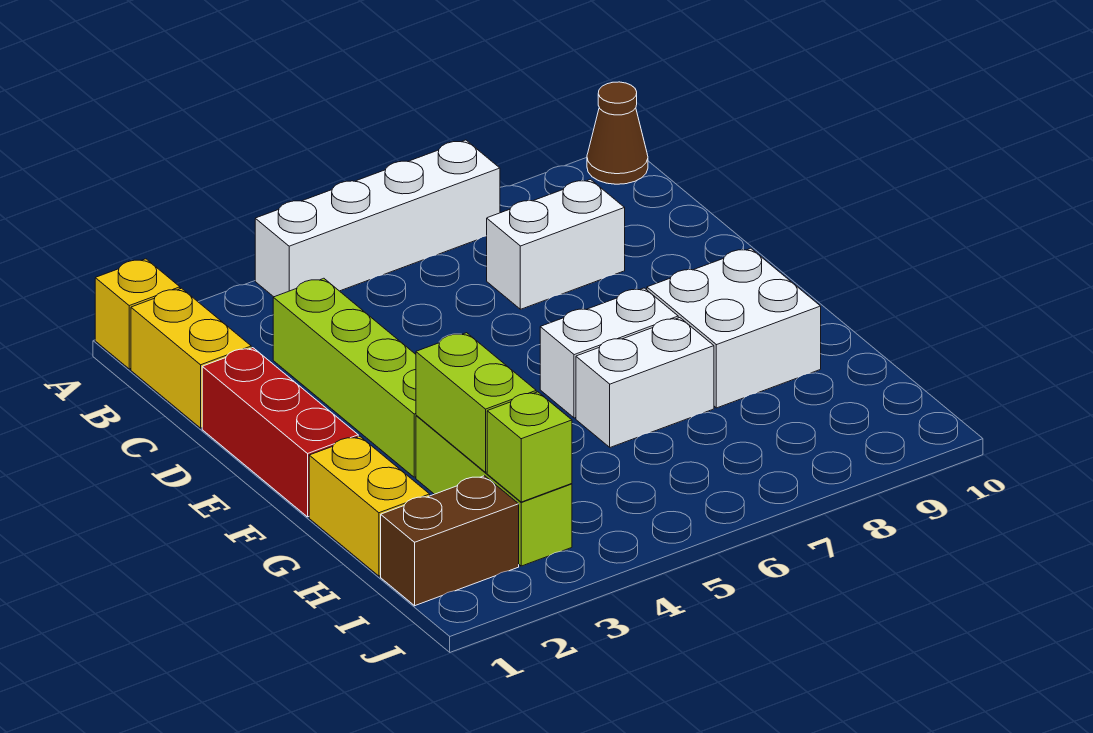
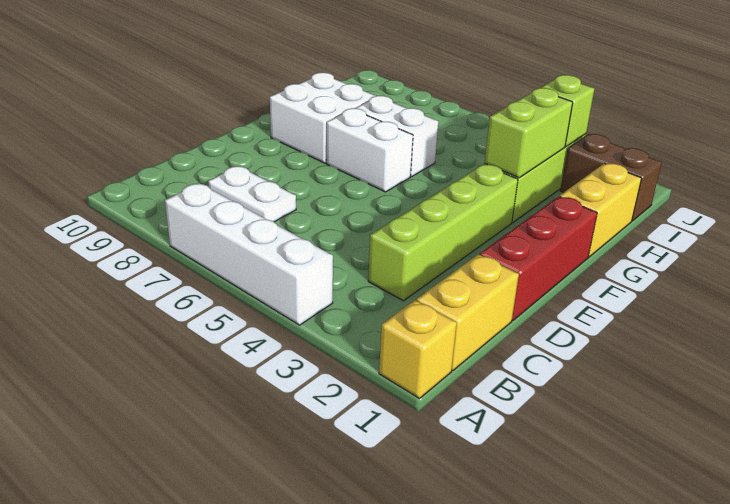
brown cone A10 level 1 -> none
white brick C7:C8 level 1 -> white plate C7:C8 level 1

